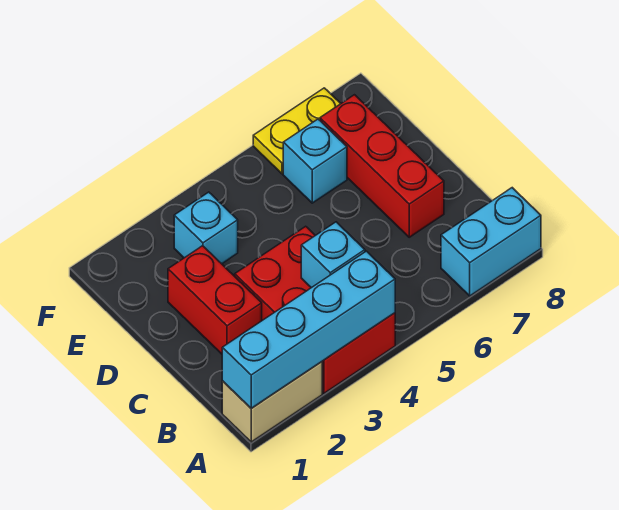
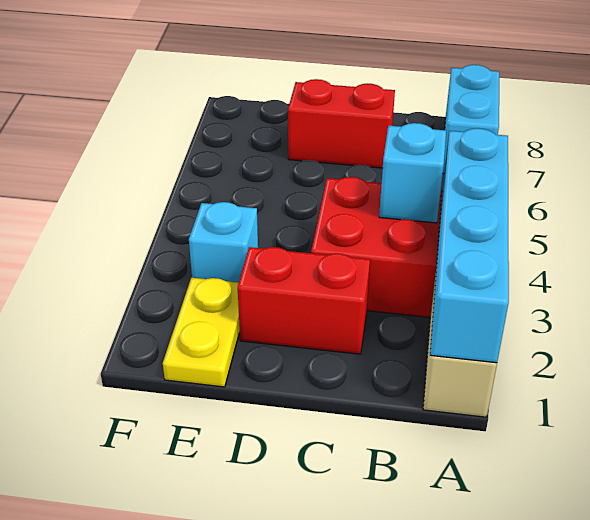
red brick C7:E7 level 1 -> red brick C7:D7 level 1
cyan brick E6 level 1 -> none
yellow plate F6:F7 level 1 -> yellow plate E1:E2 level 1

